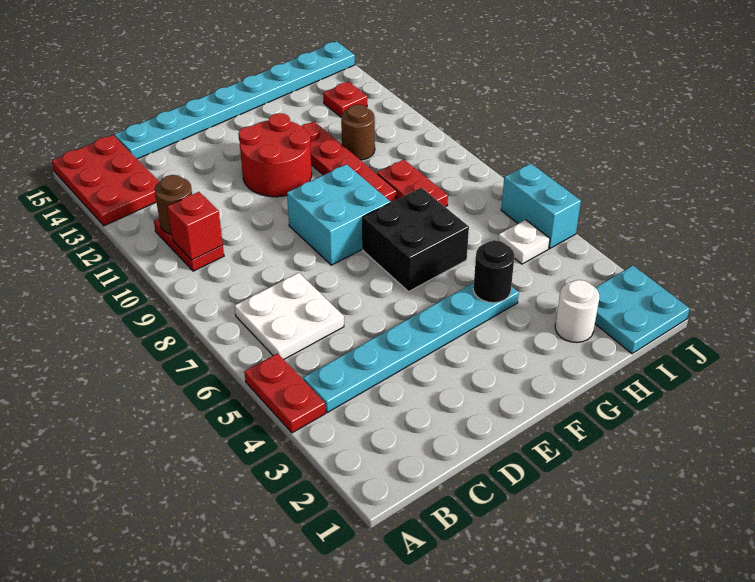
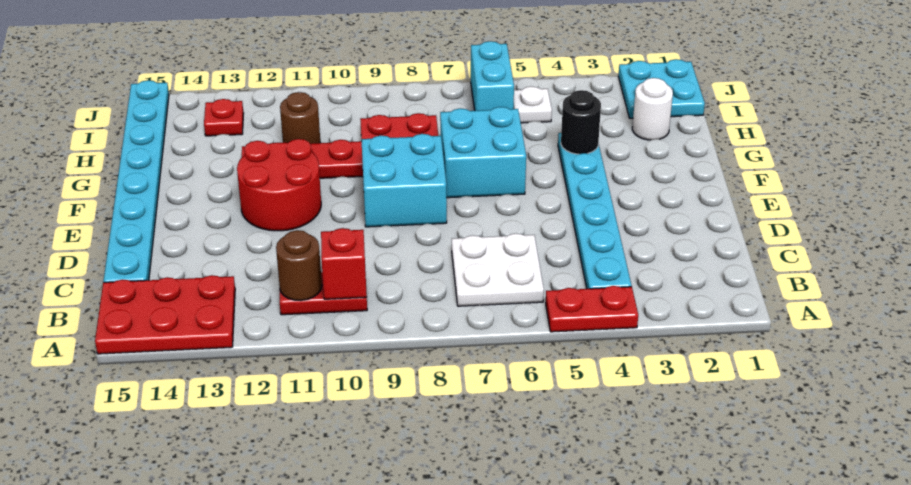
black brick F6:G7 level 1 -> cyan brick F6:G7 level 1
cyan brick J5:J6 level 1 -> cyan brick I6:J6 level 1

